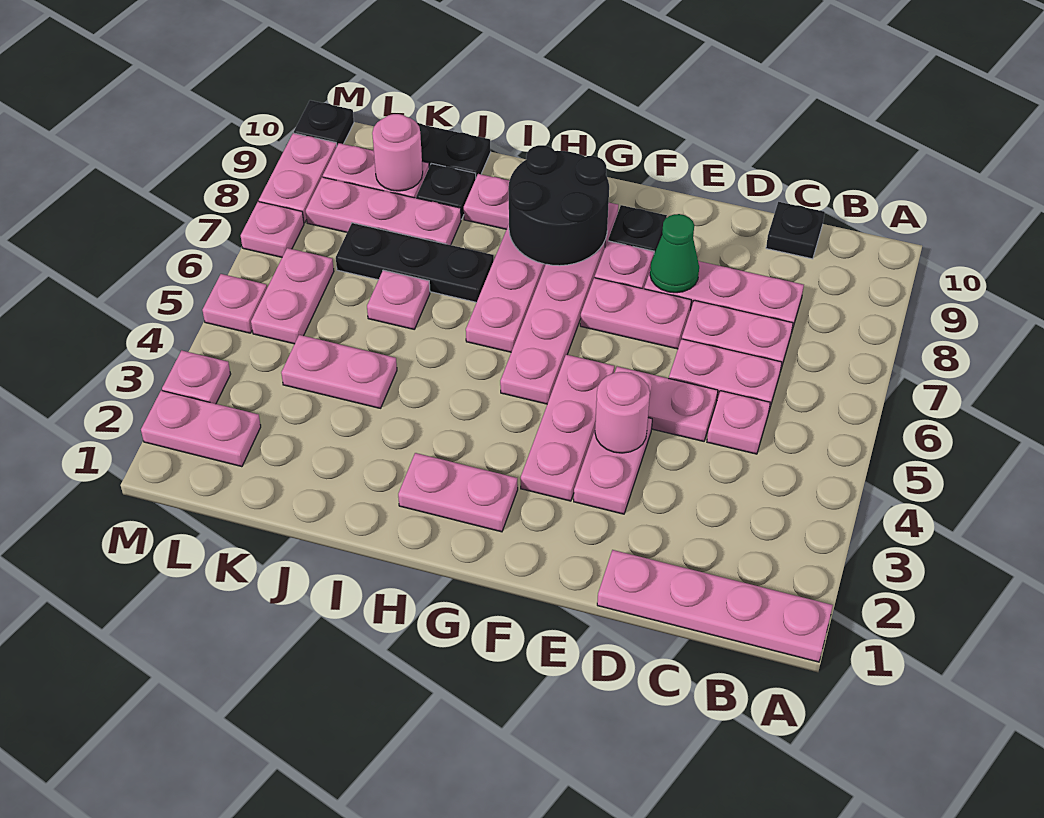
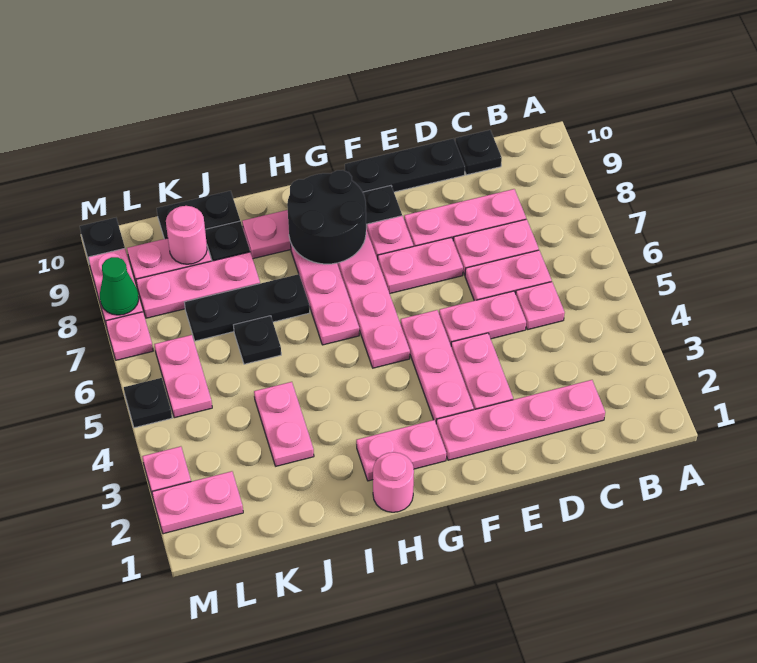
pink plate A1:D1 level 1 -> pink plate C2:F2 level 1
none -> black plate D10:F10 level 1
pink round brick E4 level 2 -> pink round brick H1 level 1
green cone E8 level 2 -> green cone M8 level 2
pink plate J4:K4 level 1 -> pink plate J3:J4 level 1
pink plate J6 level 1 -> black plate J6 level 1
pink plate M5 level 1 -> black plate M5 level 1

